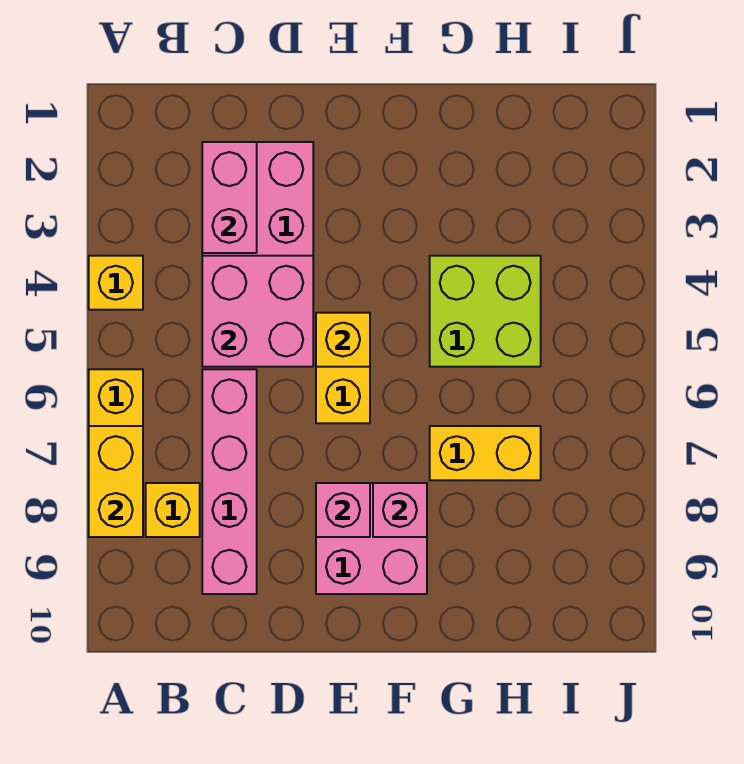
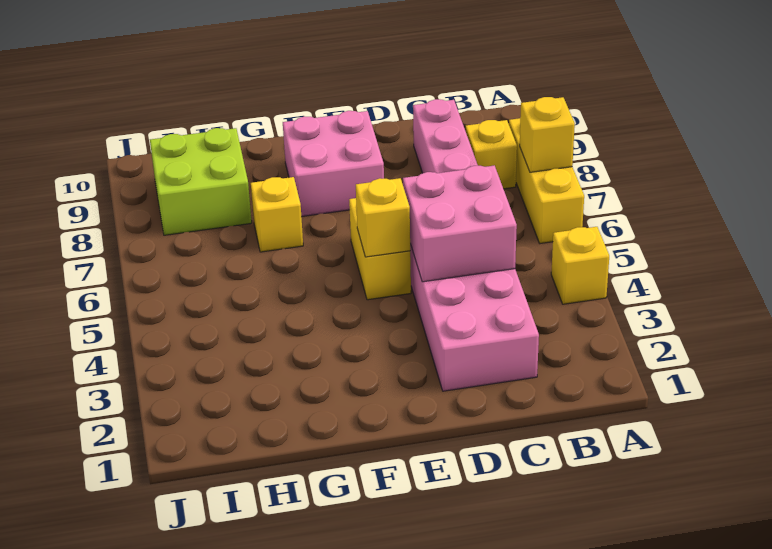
yellow brick A7:A8 level 2 -> yellow brick A7 level 2
pink brick C2:C3 level 2 -> none
pink brick E8 level 2 -> none
pink brick F8 level 2 -> none
lime brick G4:H5 level 1 -> lime brick H8:I9 level 1
yellow brick G7:H7 level 1 -> yellow brick G7 level 1

